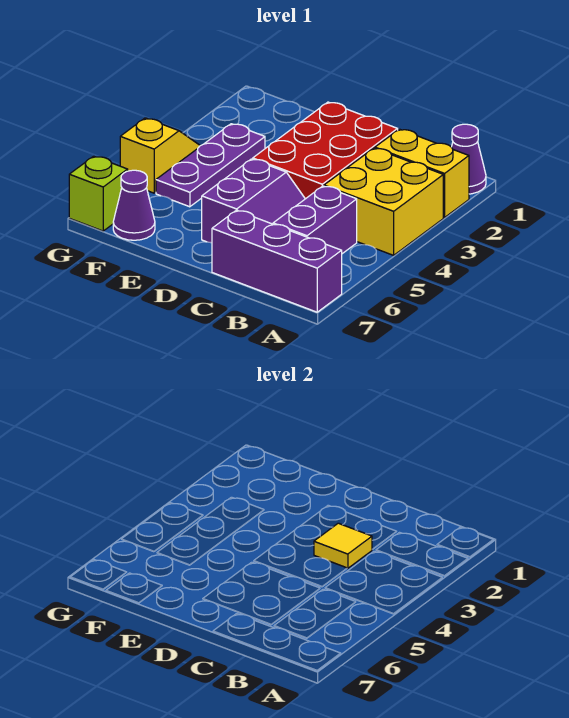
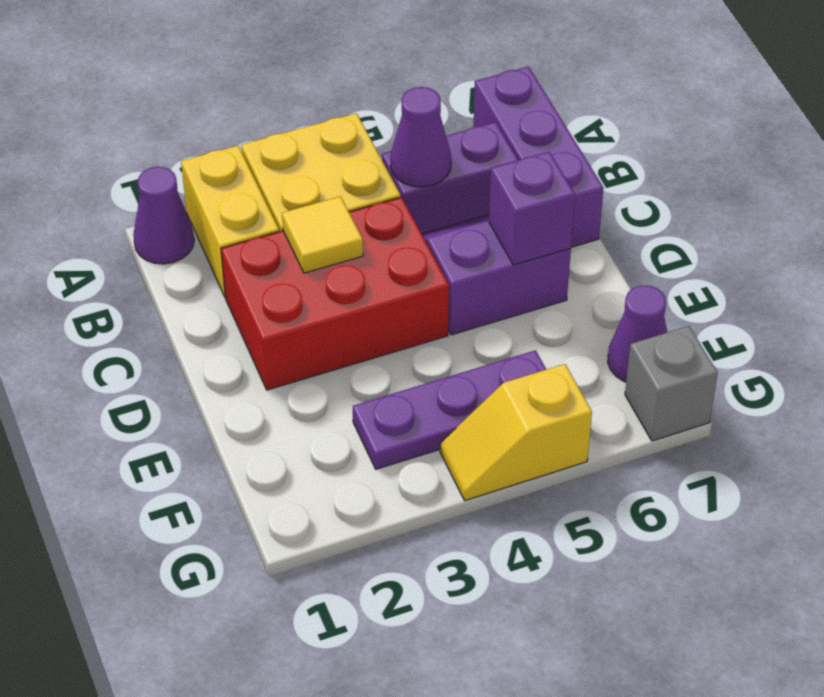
none -> purple cone B5 level 2
none -> purple brick D6 level 2
lime brick G7 level 1 -> grey brick G7 level 1

